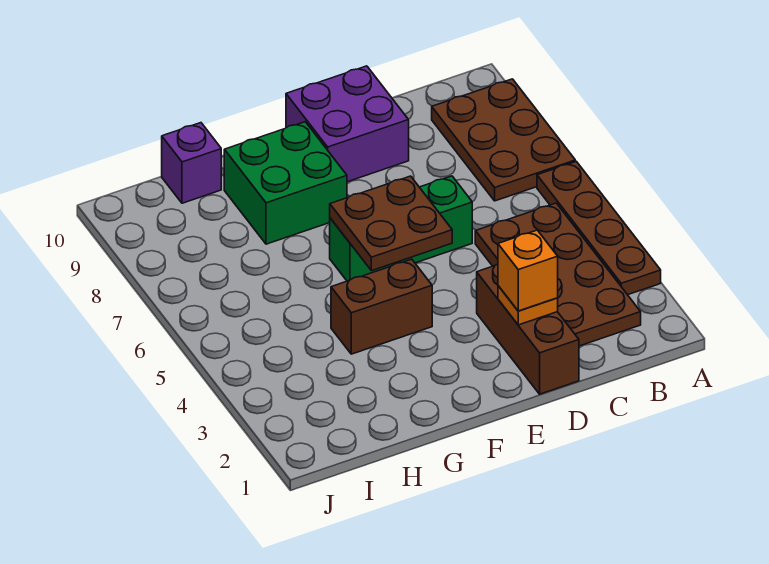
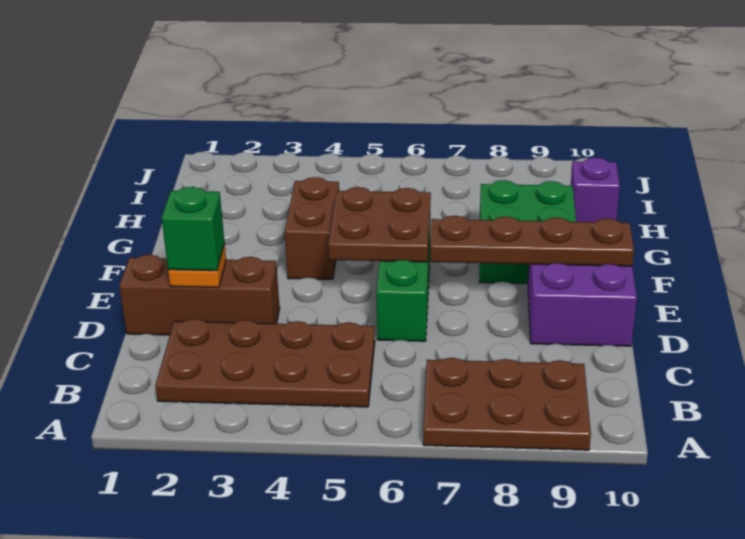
brown plate A3:A6 level 1 -> brown plate E7:E10 level 2
orange brick D2 level 3 -> green brick D2 level 3

